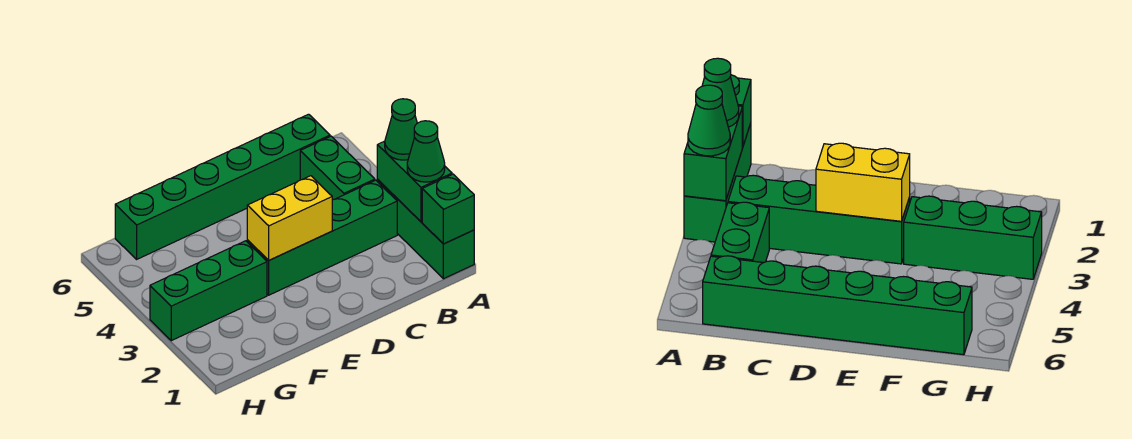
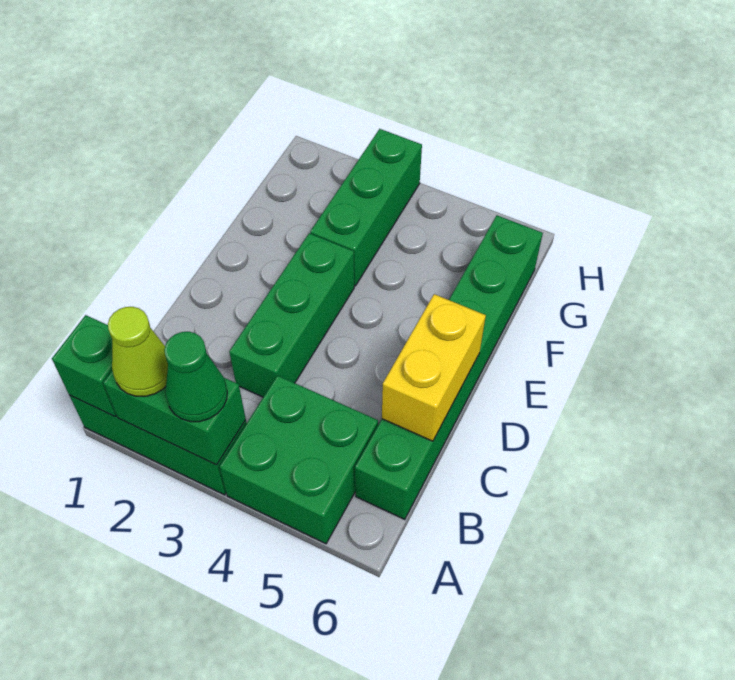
green cone A2 level 3 -> lime cone A2 level 3
green brick B3:E3 level 1 -> green brick C3:E3 level 1
green brick B4:B5 level 1 -> green brick A4:B5 level 1
yellow brick D3:E3 level 2 -> yellow brick C6:D6 level 2

